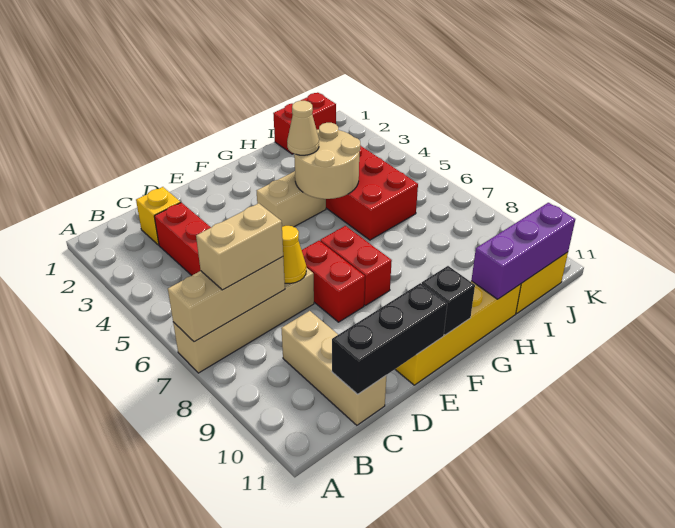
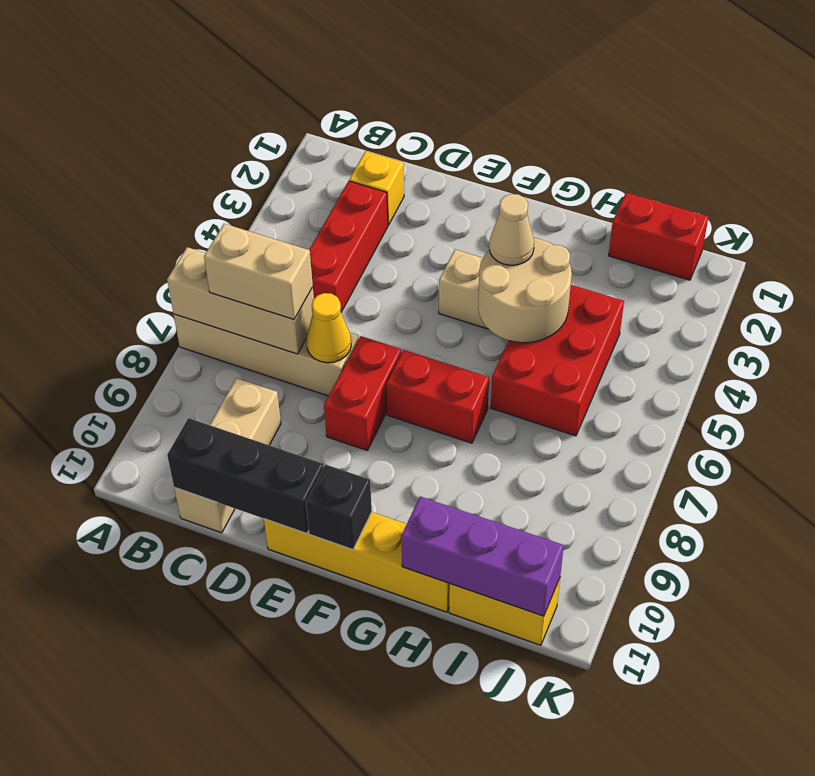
red brick F7:F8 level 1 -> red brick F7:G7 level 1

